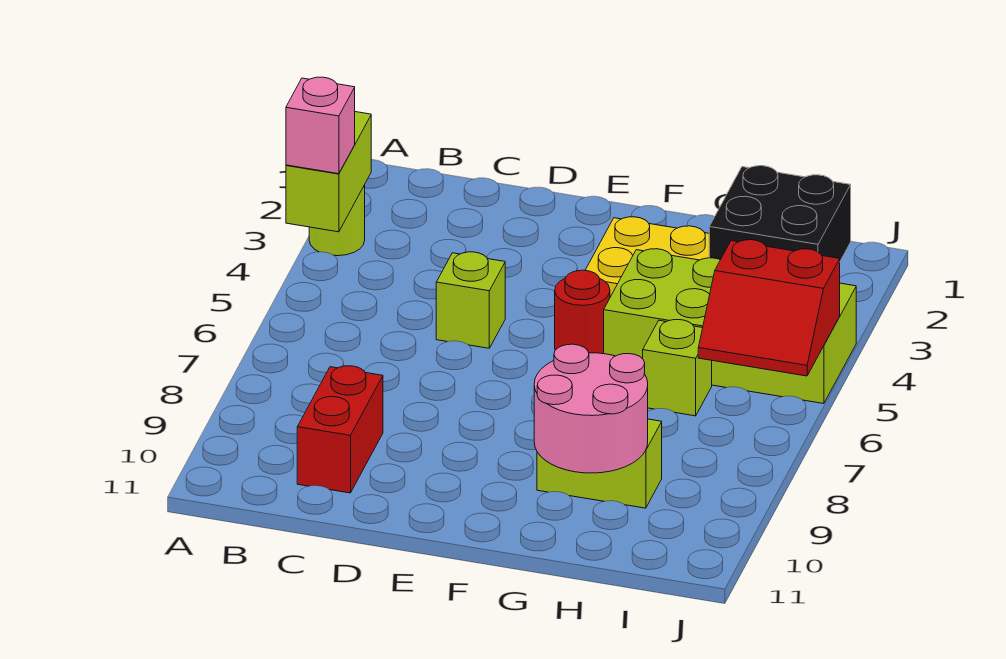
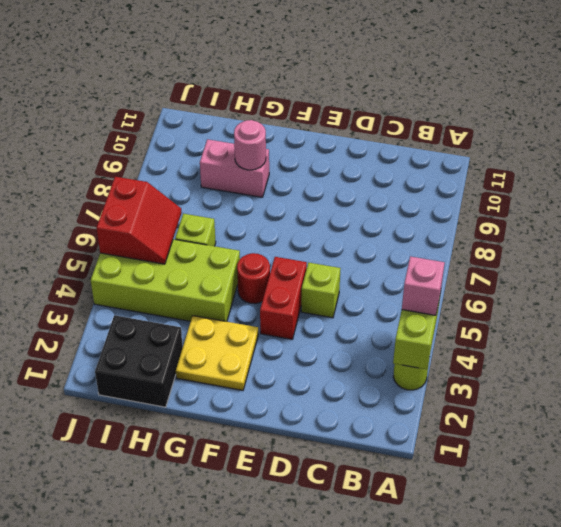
red brick C9:C10 level 1 -> red brick E4:E5 level 1
lime brick G9:H9 level 1 -> pink brick G9:H9 level 1
pink round brick G9:H10 level 2 -> pink round brick G9 level 2
red slope I5:J6 level 2 top 5 -> red slope I5:J6 level 2 top J

